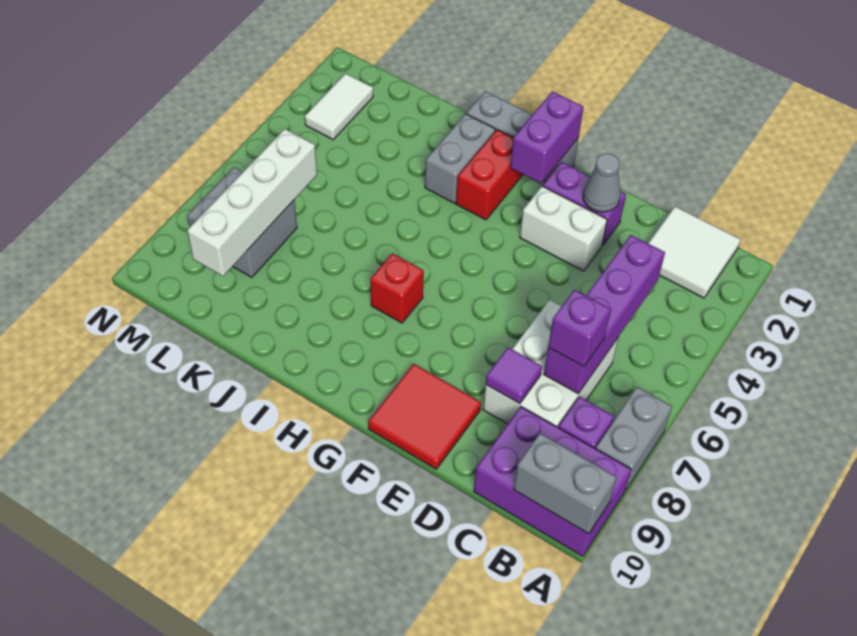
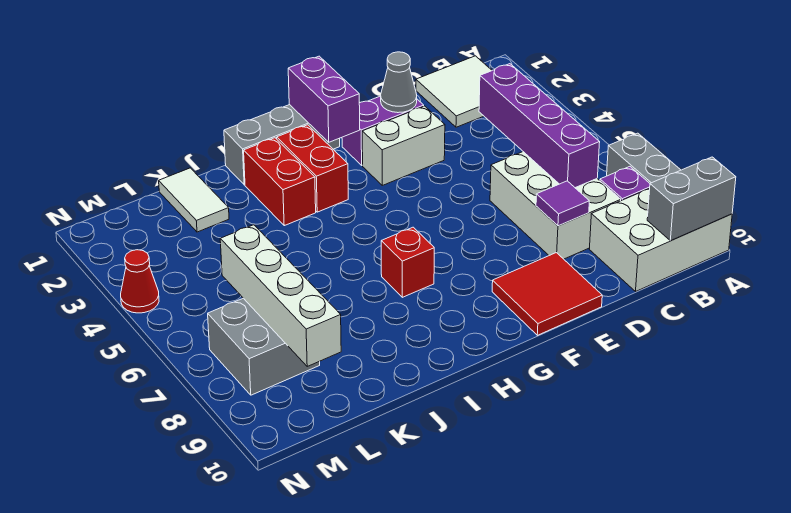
purple brick A9:C10 level 1 -> white brick A9:C10 level 1
purple brick C7 level 3 -> none
grey brick I2:I3 level 1 -> red brick I2:I3 level 1
white tile M2:M3 level 1 -> white tile K1:K2 level 1
none -> red cone N4 level 1

